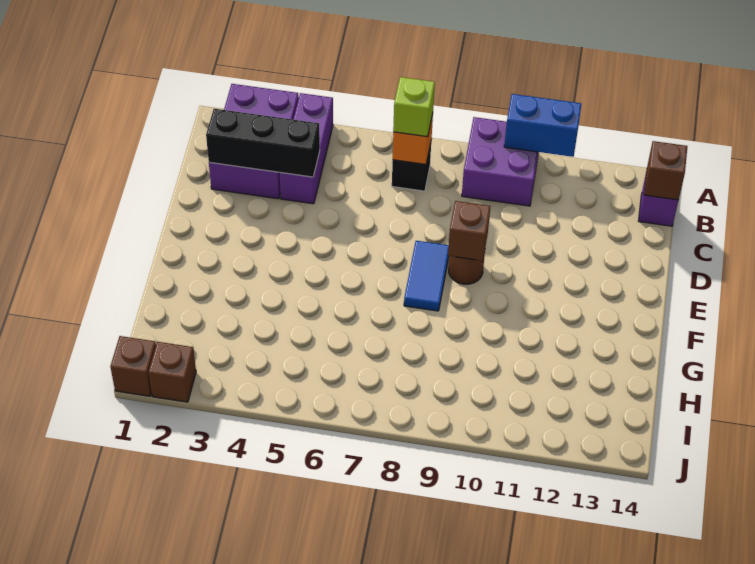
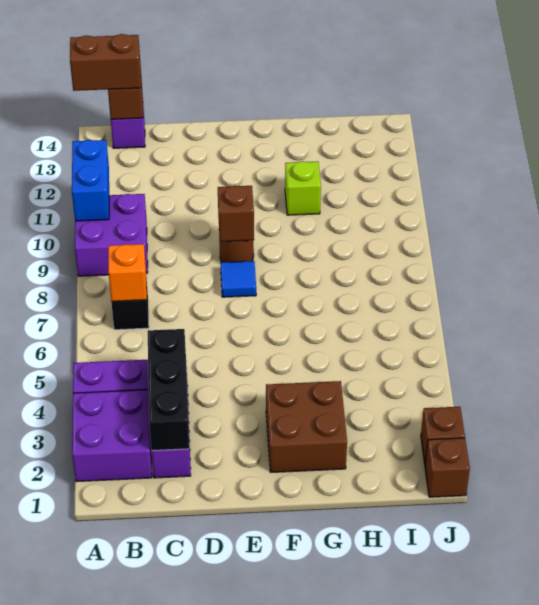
none -> brown brick A14:B14 level 3
lime brick B7 level 3 -> lime brick G11 level 1
blue tile E8:F8 level 1 -> blue tile E8 level 1
none -> brown brick F2:G3 level 1

